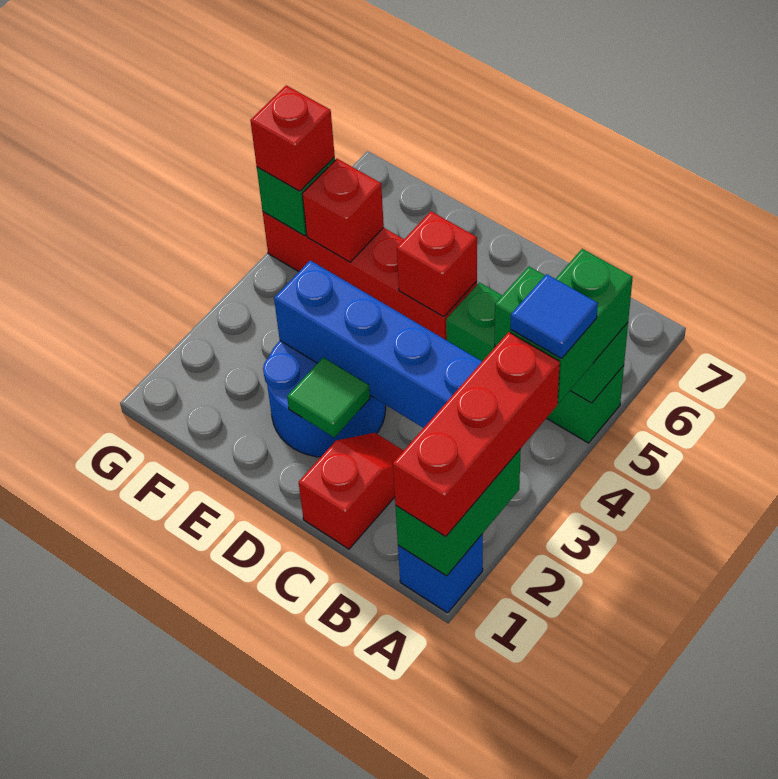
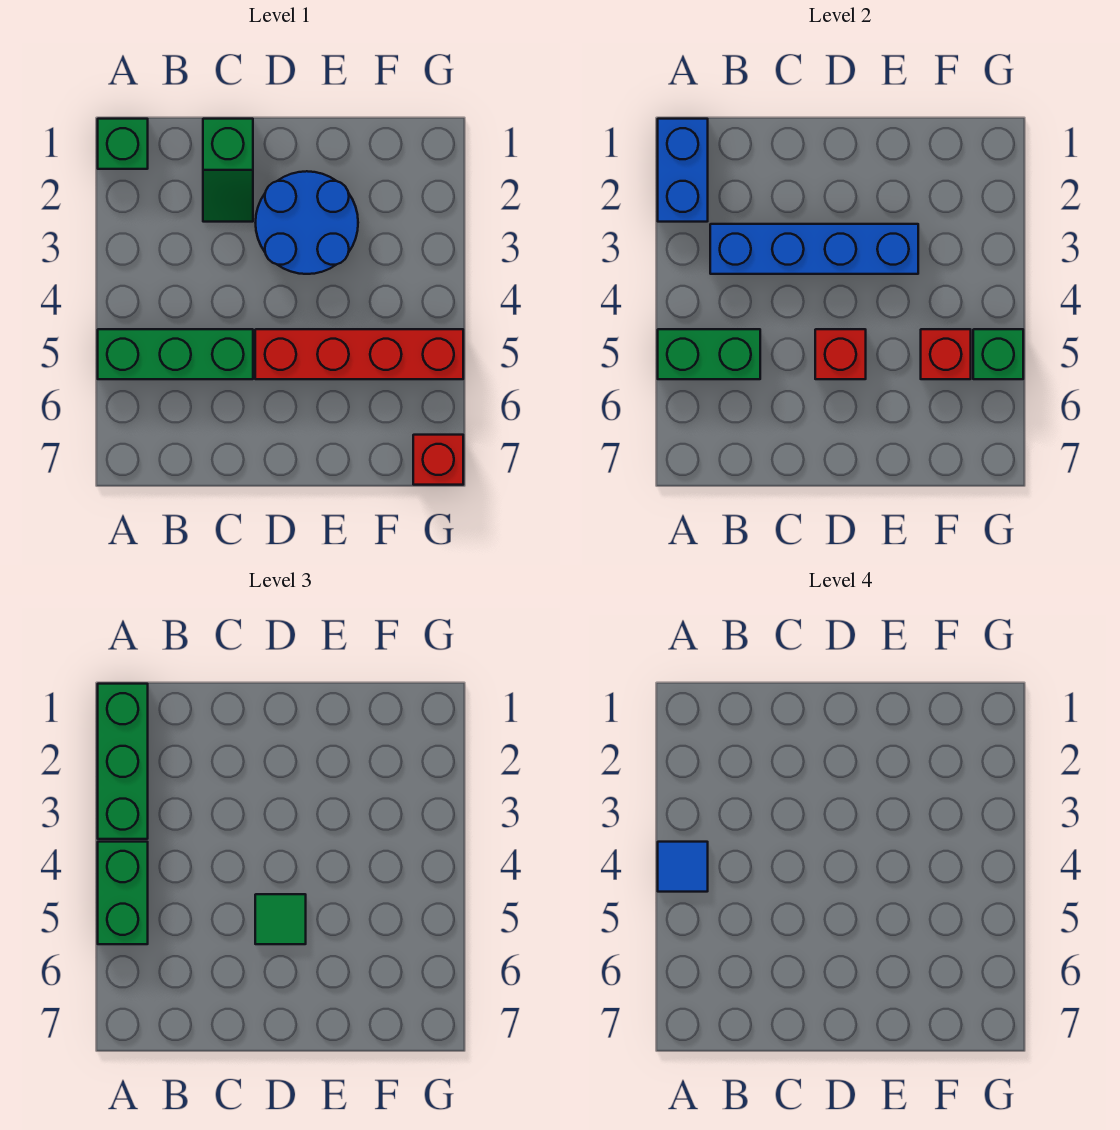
blue brick A1 level 1 -> green brick A1 level 1
green brick A1:A2 level 2 -> blue brick A1:A2 level 2
red brick A1:A3 level 3 -> green brick A1:A3 level 3
red slope C1:C2 level 1 top 1 -> green slope C1:C2 level 1 top 1
green tile D2 level 2 -> green tile D5 level 3
red brick G5 level 3 -> red brick G7 level 1

